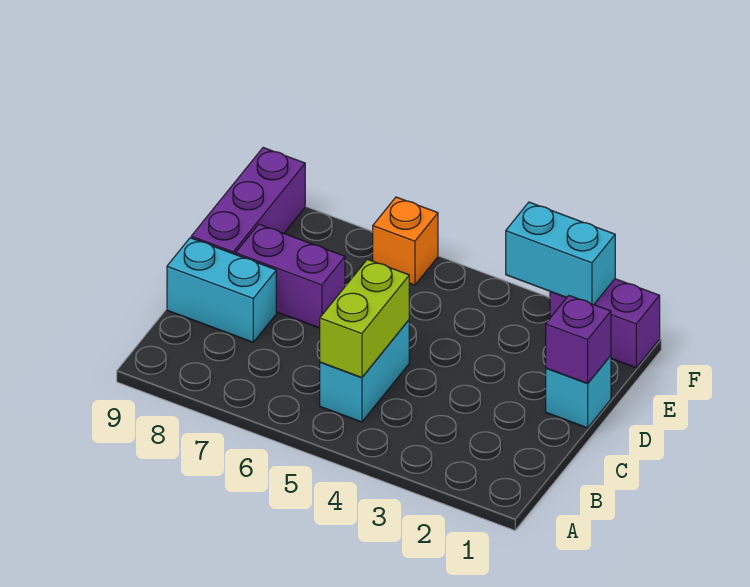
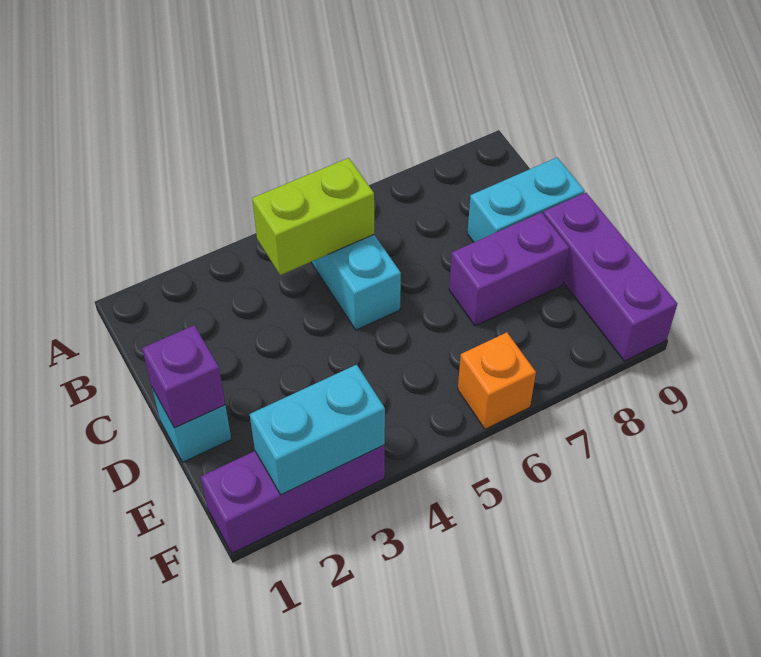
lime brick B5:C5 level 2 -> lime brick B4:B5 level 2
purple brick F1:F2 level 1 -> purple brick F1:F3 level 1

